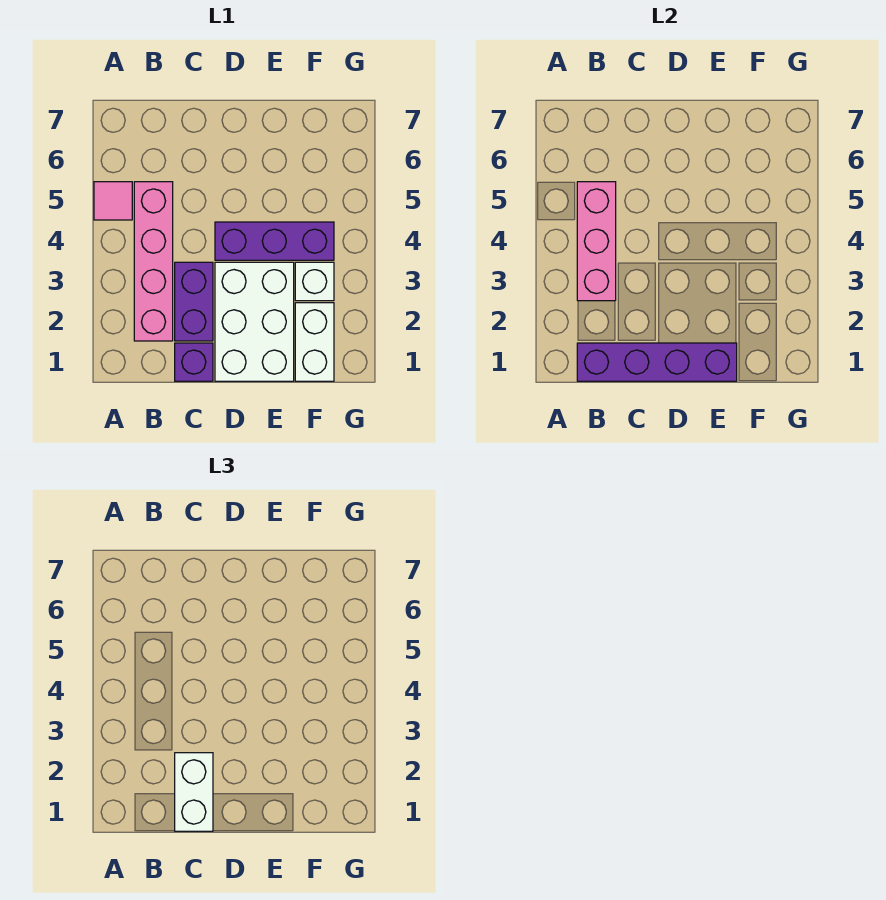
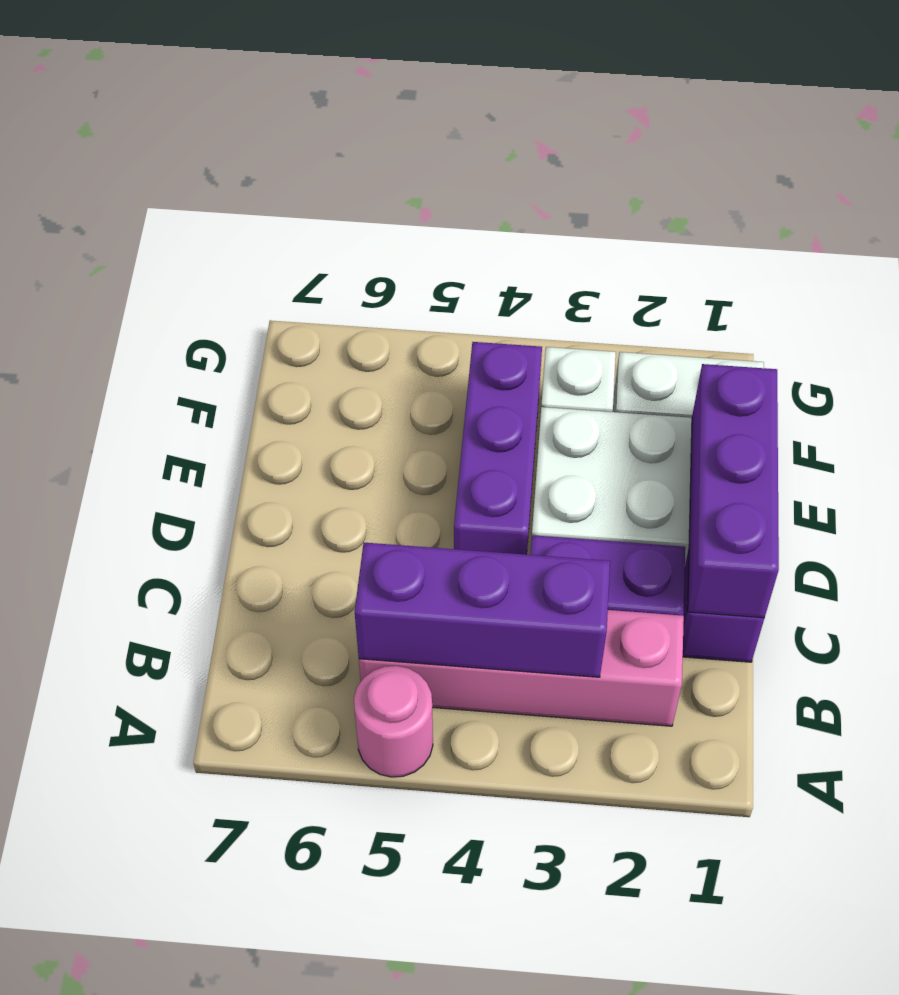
pink tile A5 level 1 -> pink round brick A5 level 1
purple brick B1:E1 level 2 -> purple brick C1:E1 level 2
pink brick B3:B5 level 2 -> purple brick B3:B5 level 2
white brick C1:C2 level 3 -> none

